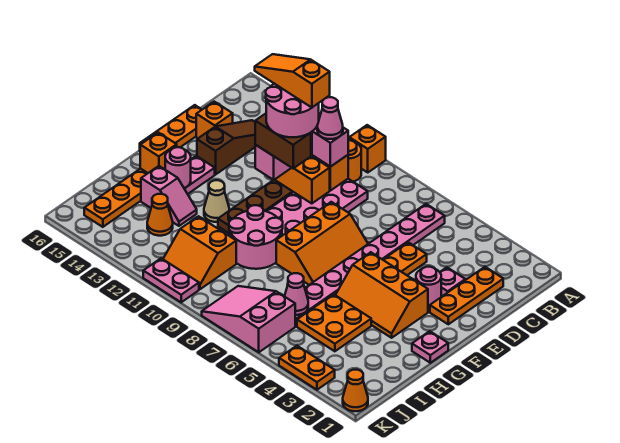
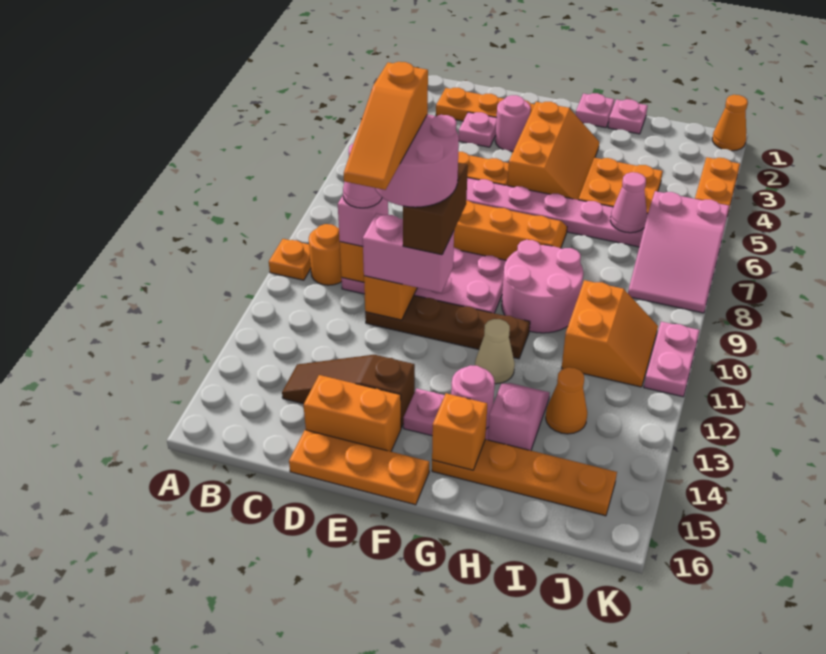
orange brick A10 level 1 -> orange plate A10 level 1
orange brick D15 level 1 -> orange brick D15:E15 level 1
none -> pink plate H1 level 1

